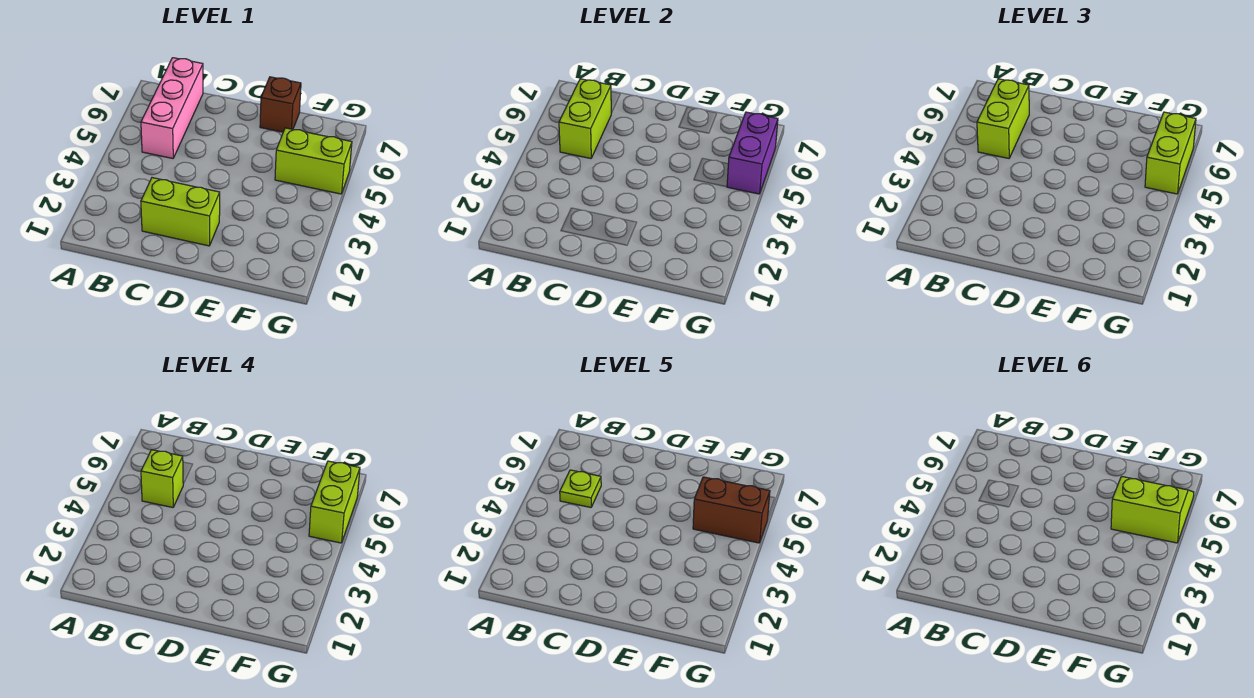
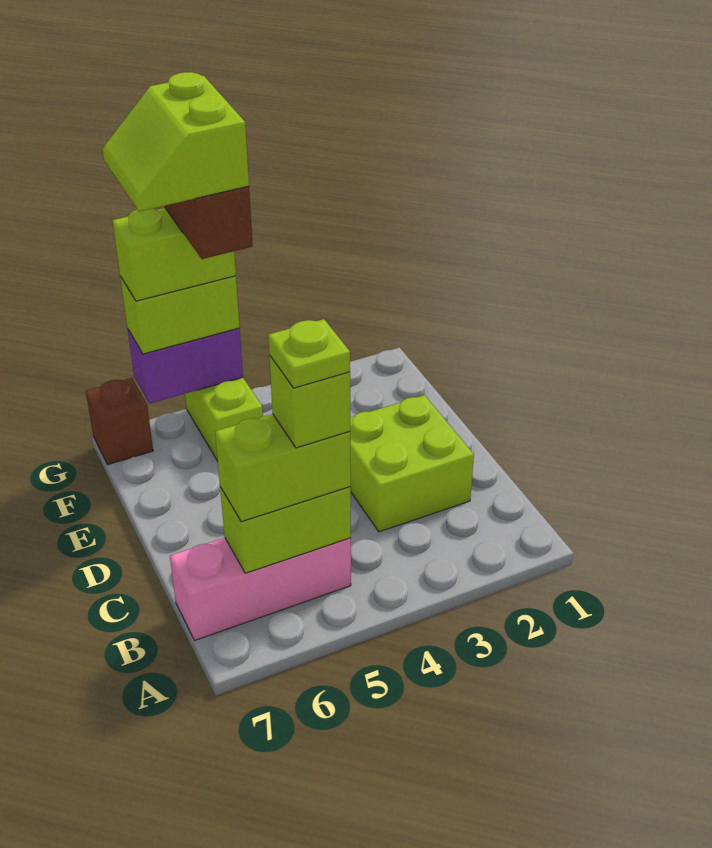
lime brick C2:D2 level 1 -> lime brick C2:D3 level 1
brown brick E7 level 1 -> brown brick G7 level 1

